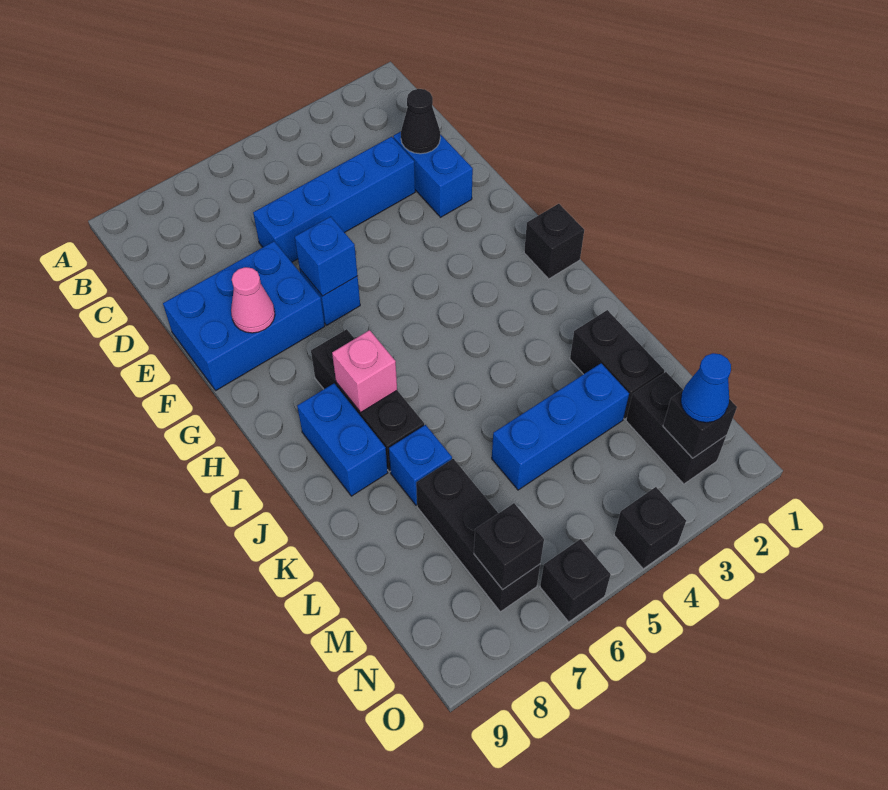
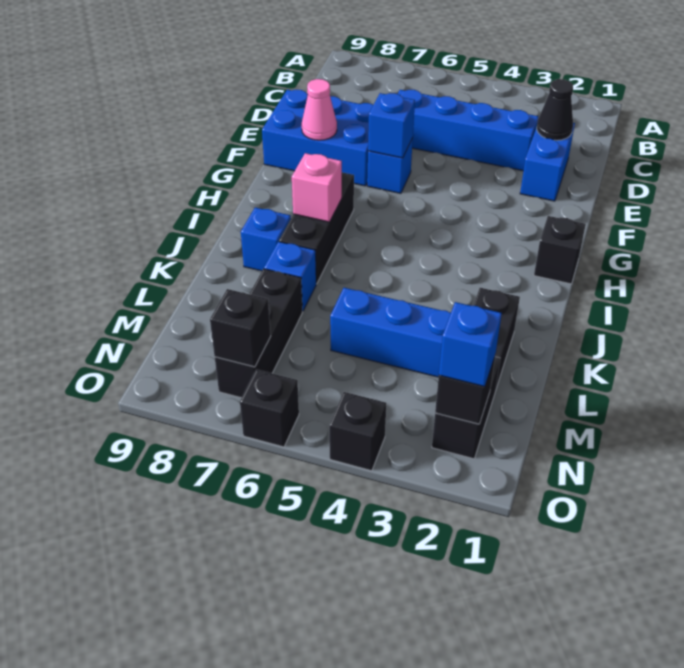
blue brick I8:J8 level 1 -> blue brick J8 level 1
blue cone N2 level 3 -> blue brick N2 level 3

